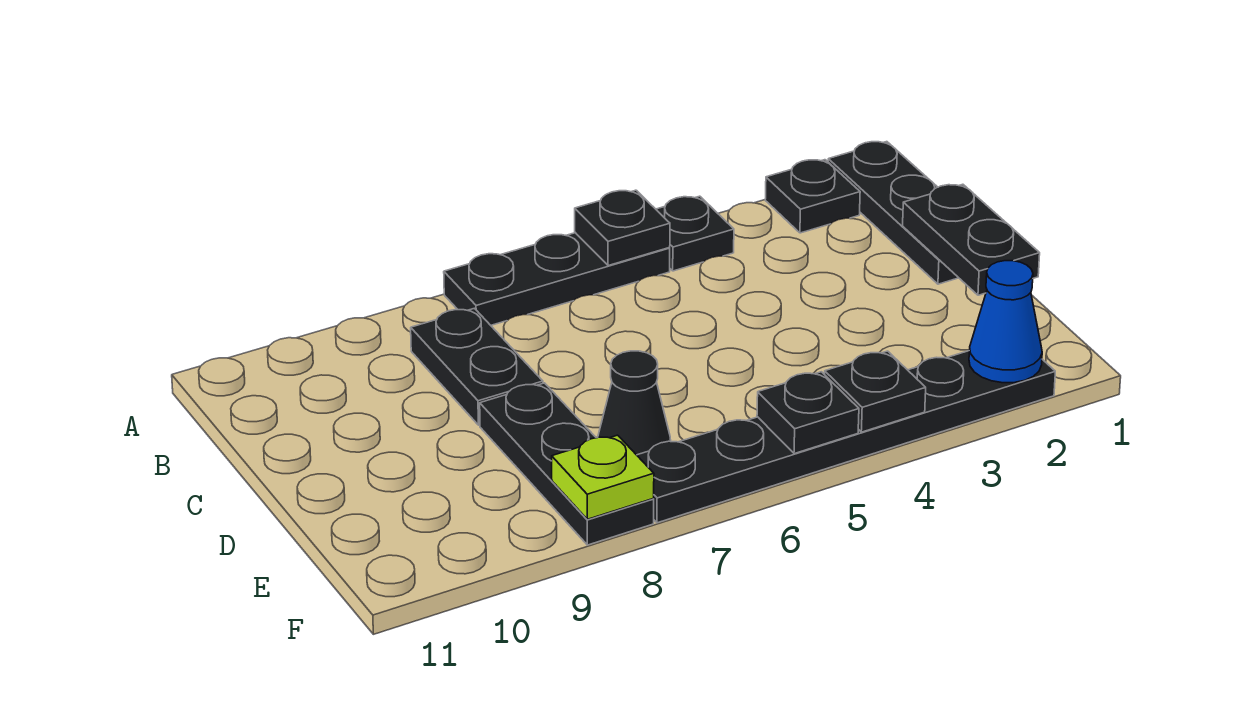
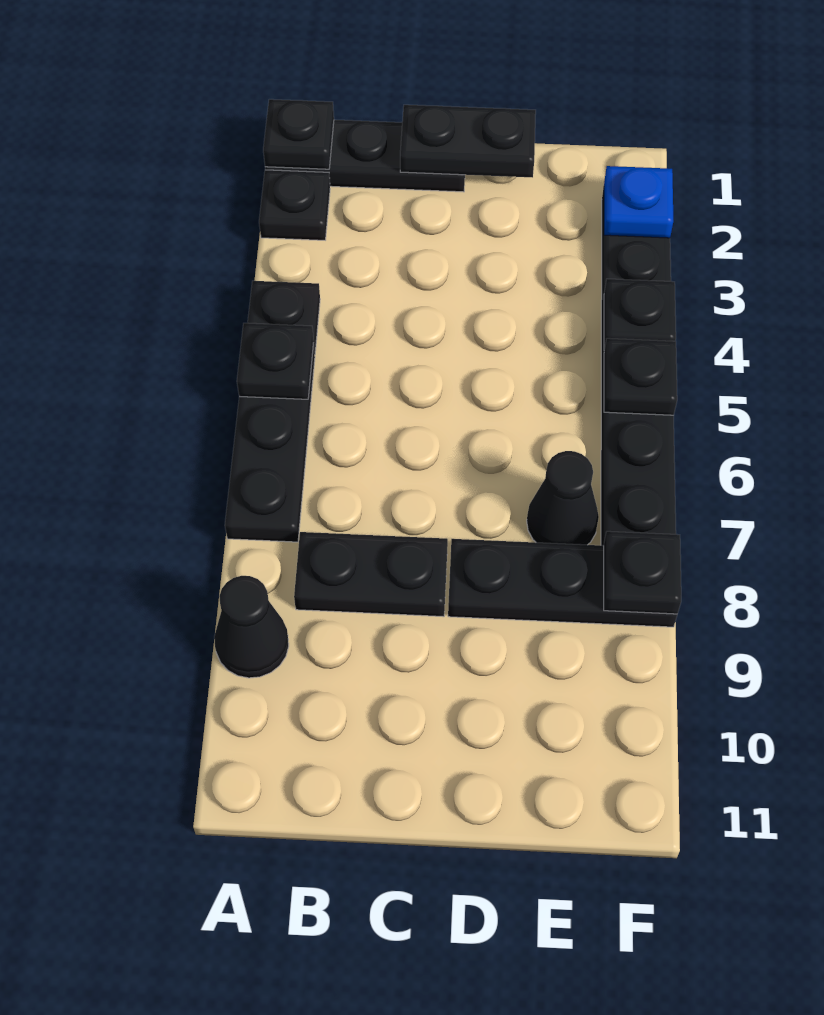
none -> black plate A1 level 2
none -> black cone A9 level 1
blue cone F2 level 2 -> blue plate F2 level 2
lime plate F8 level 2 -> black plate F8 level 2

